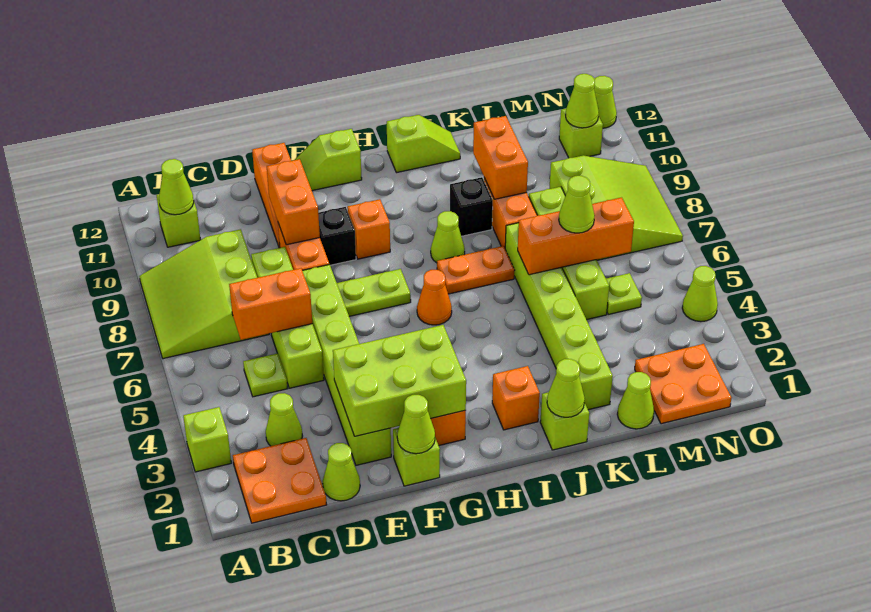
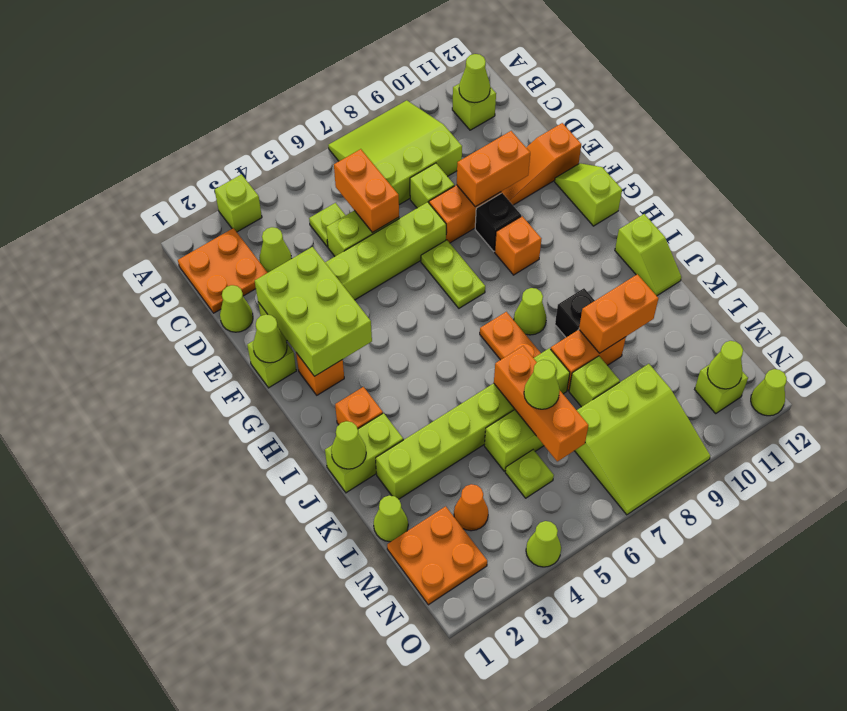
orange cone H6 level 1 -> orange cone M3 level 1
lime brick J1 level 1 -> lime brick J1:J2 level 1

